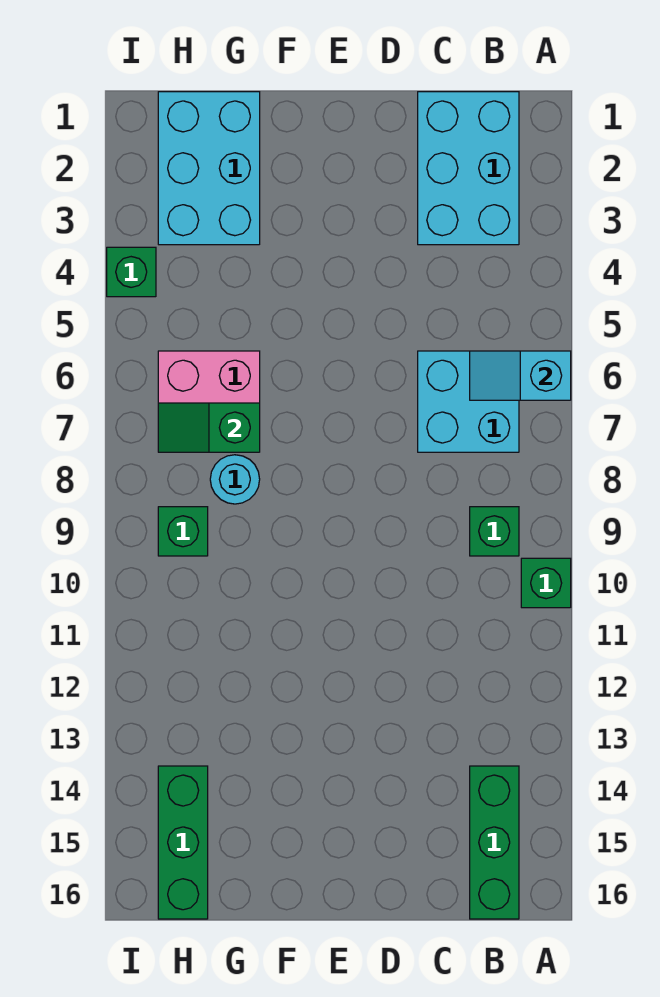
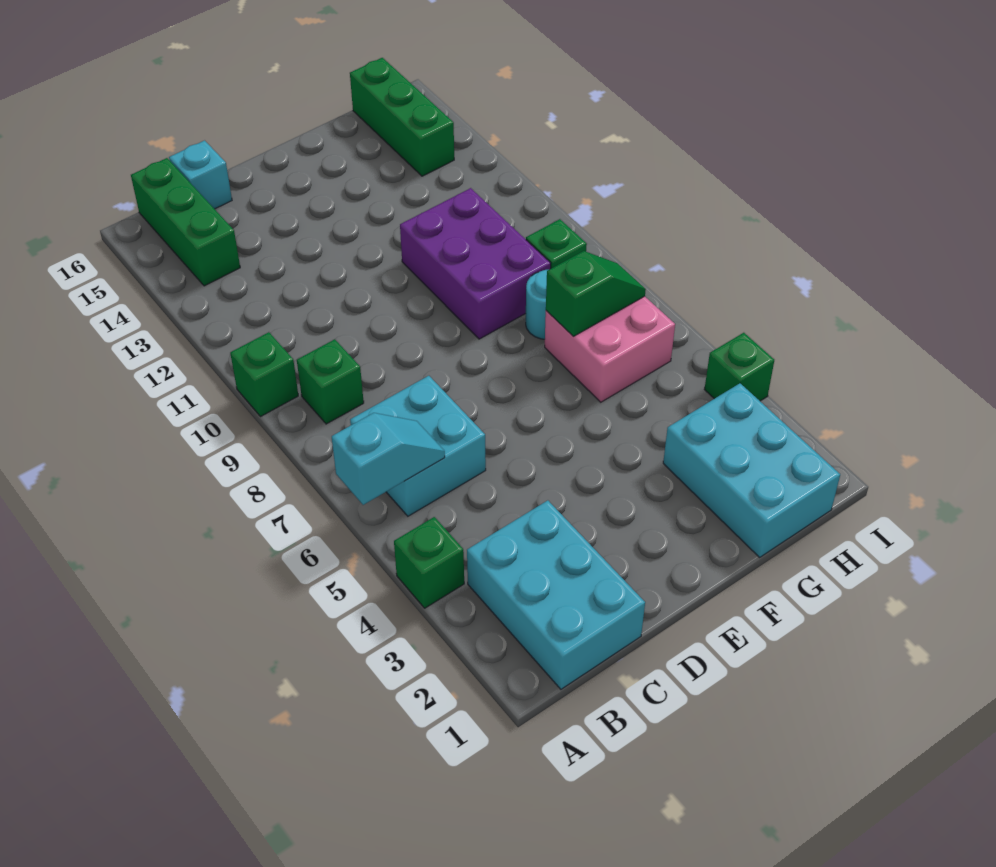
none -> green brick A4 level 1
none -> cyan brick C16 level 1
none -> purple brick F9:G11 level 1

